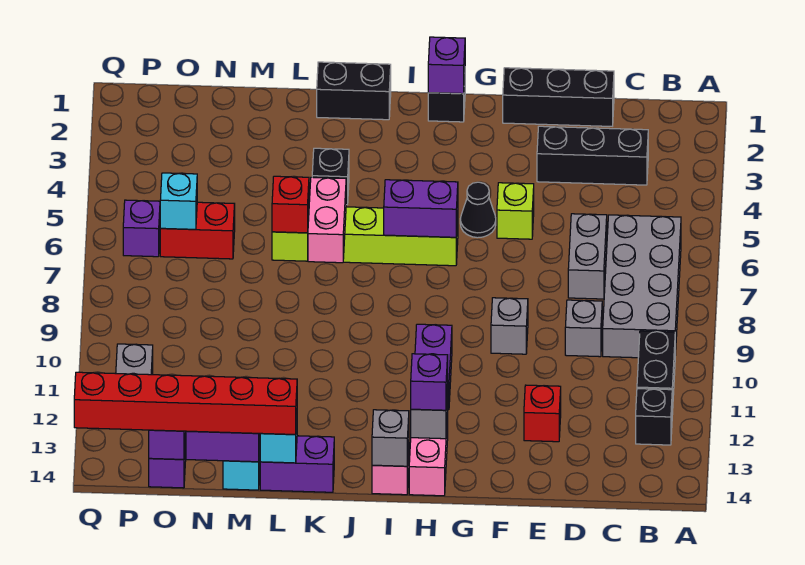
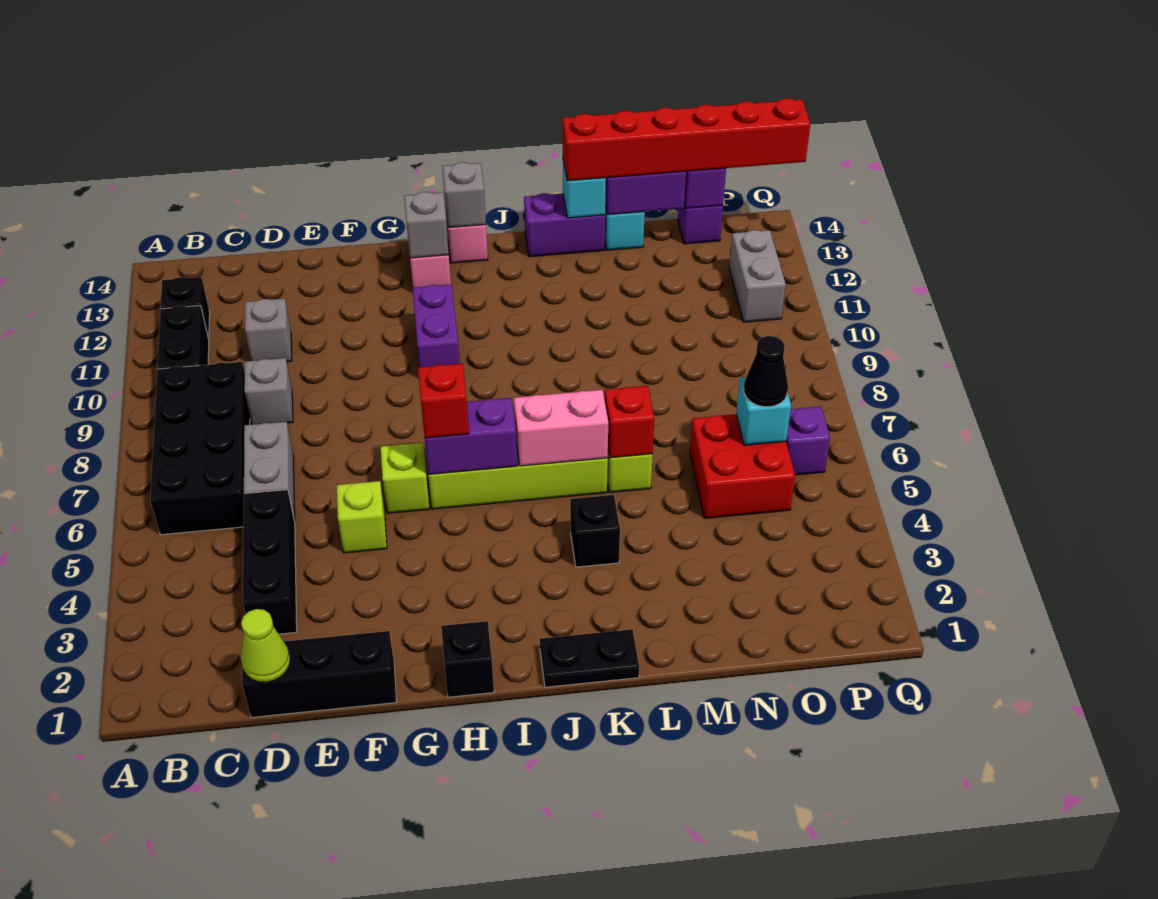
grey brick B6:C9 level 1 -> black brick B6:C9 level 1
black brick C3:E3 level 1 -> black brick D3:D5 level 1
none -> lime cone D1 level 2
red brick E12 level 1 -> red brick H6 level 3
grey brick F9 level 1 -> grey brick D11 level 1
black cone G5 level 1 -> black cone O6 level 3
none -> lime brick G6 level 1
purple brick H1 level 2 -> none
purple brick H13 level 3 -> none
black brick J1:K1 level 1 -> black plate J1:K1 level 1
pink brick K6:K7 level 2 -> pink brick J6:K6 level 2
red brick N6:O6 level 1 -> red brick N5:O6 level 1

